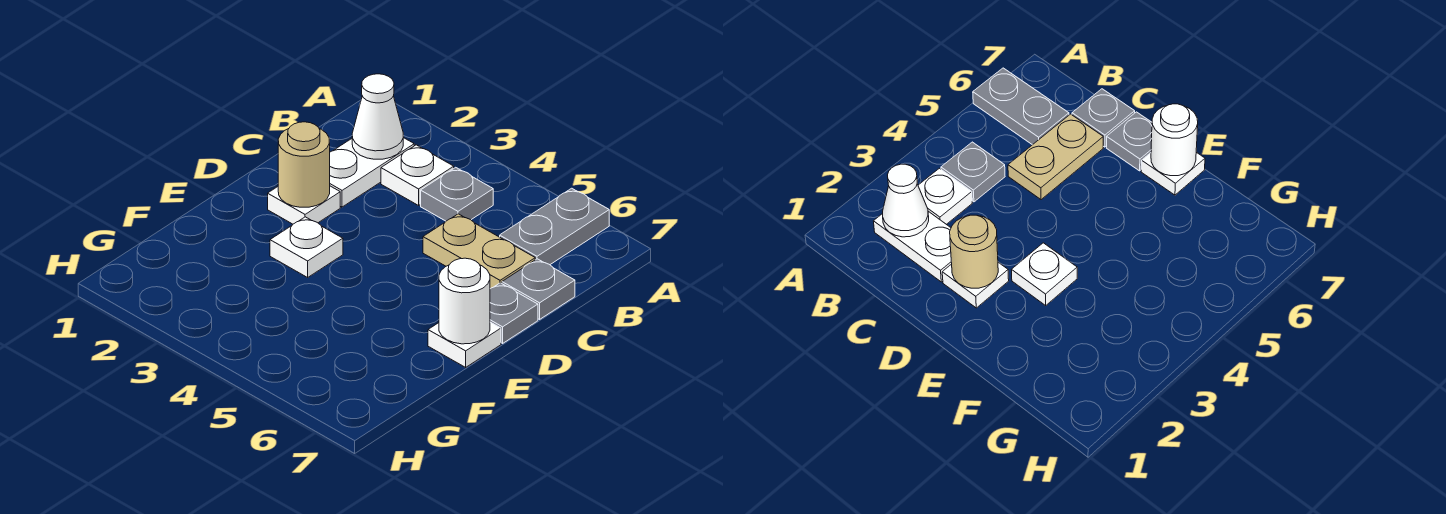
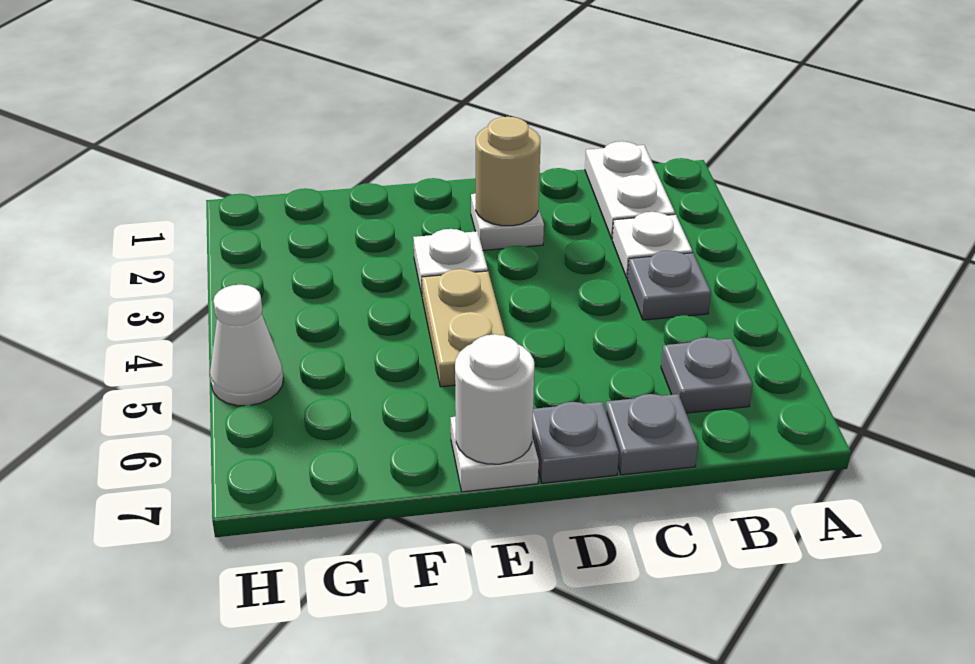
grey plate A6:B6 level 1 -> grey plate B6 level 1
white plate B2:C2 level 1 -> white plate B1:B2 level 1
white cone B2 level 2 -> white cone H5 level 1
tan plate C5:C6 level 1 -> tan plate E4:E5 level 1

